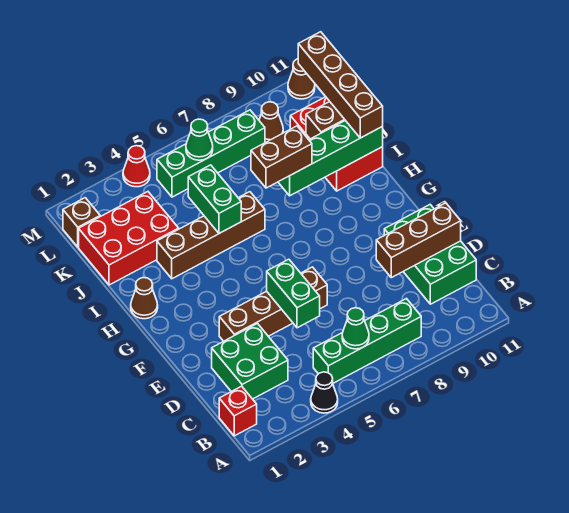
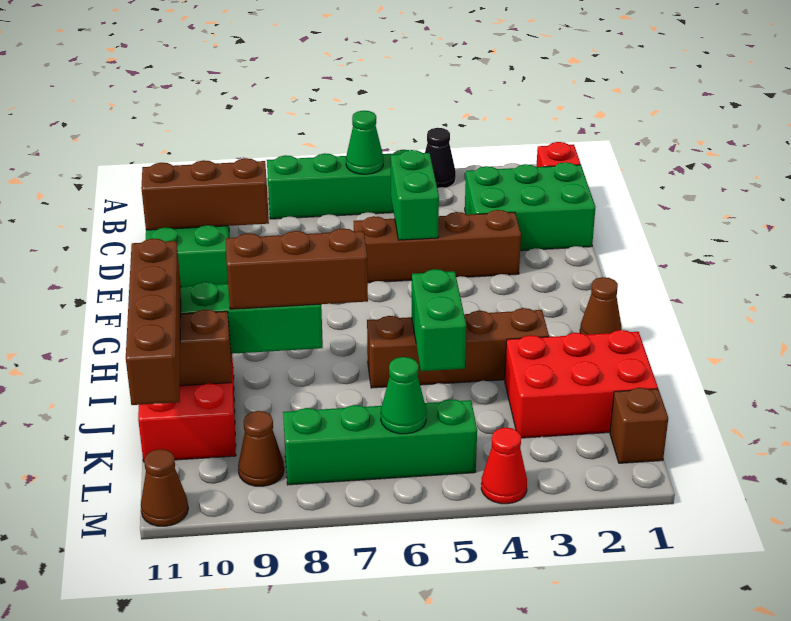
green brick C2:D3 level 1 -> green brick C1:D3 level 1
brown brick I7:I8 level 3 -> brown brick I7:I9 level 3

